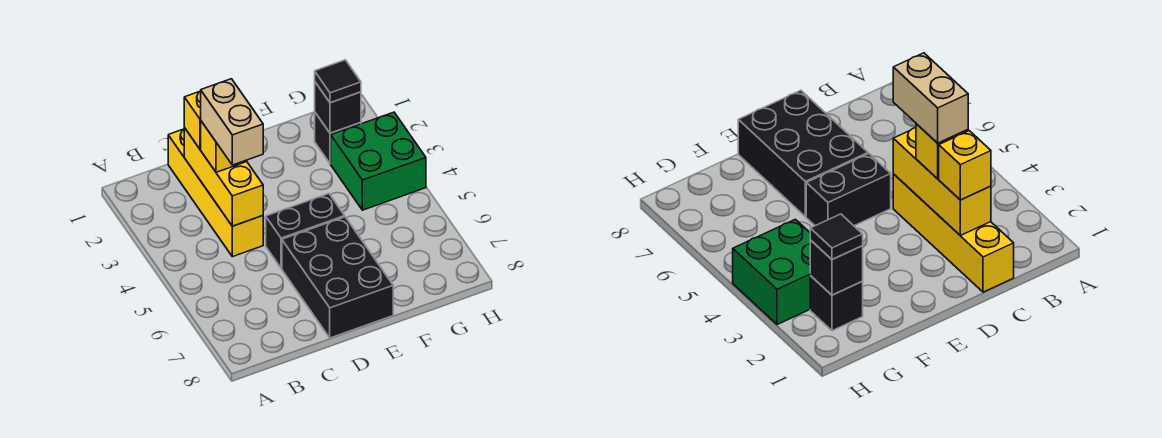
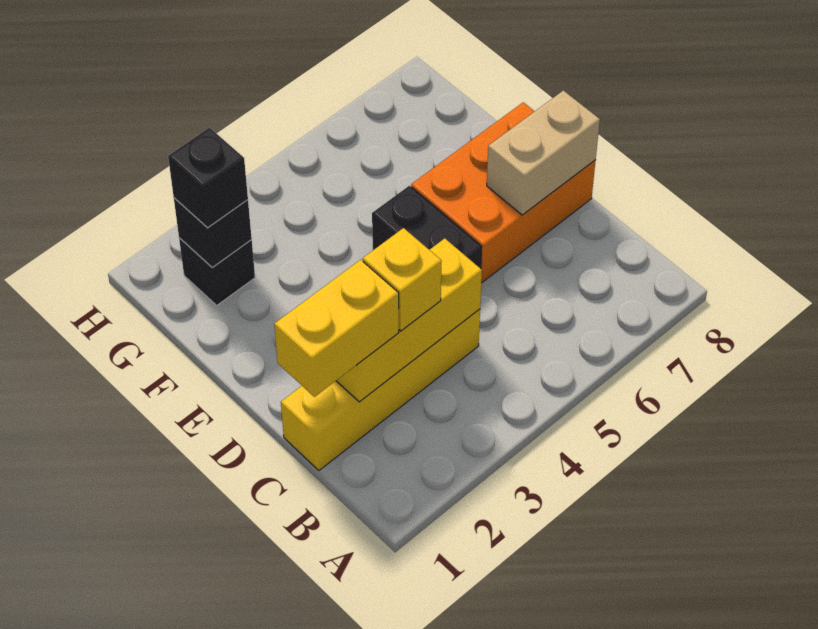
yellow brick C2 level 3 -> yellow brick C1:C2 level 3
tan brick C3:C4 level 4 -> tan brick D7:D8 level 2
black brick D6:E8 level 1 -> orange brick D6:E8 level 1
black tile G2 level 3 -> black brick G2 level 3
green brick G3:H4 level 1 -> none

